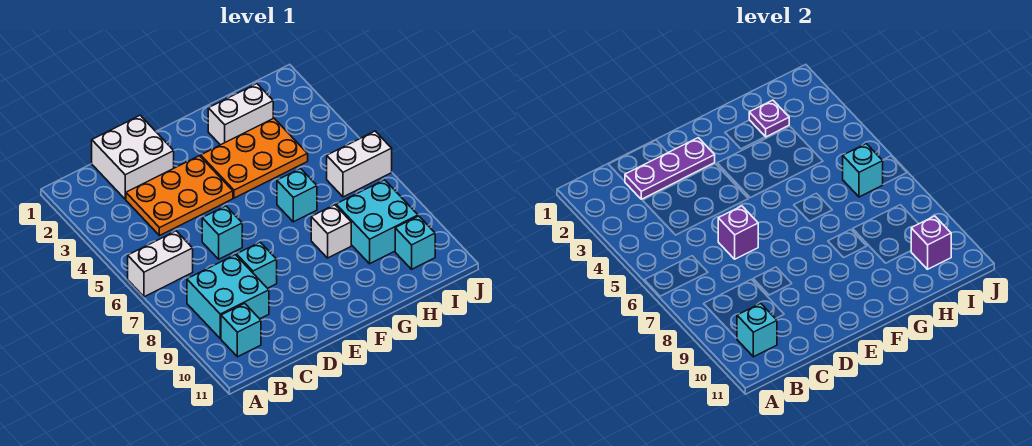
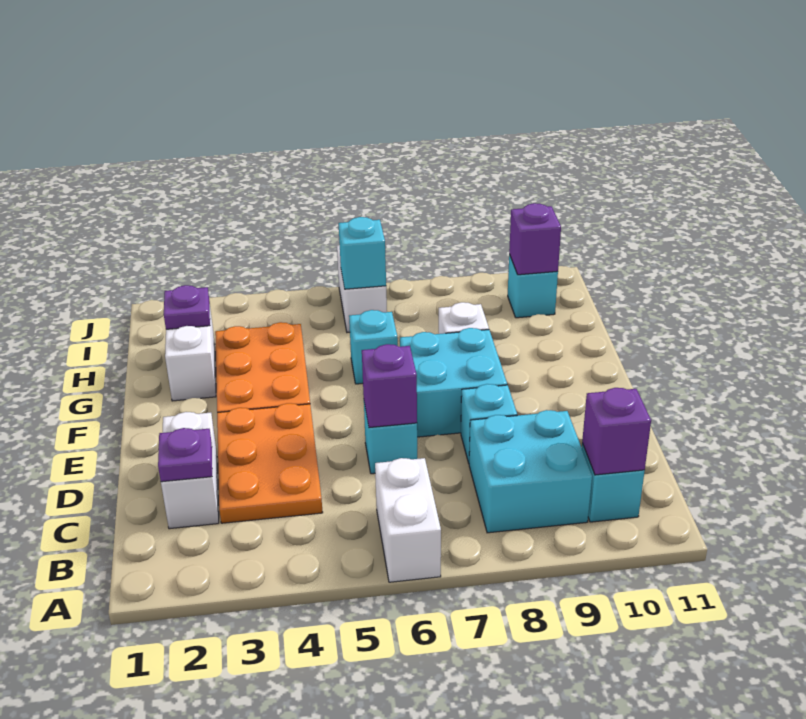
cyan brick B10 level 2 -> purple brick B10 level 2
white brick C1:D2 level 1 -> white brick C2:D2 level 1
purple plate C2:E2 level 2 -> purple plate C2 level 2
cyan brick H8:I9 level 1 -> cyan brick E7:F8 level 1

